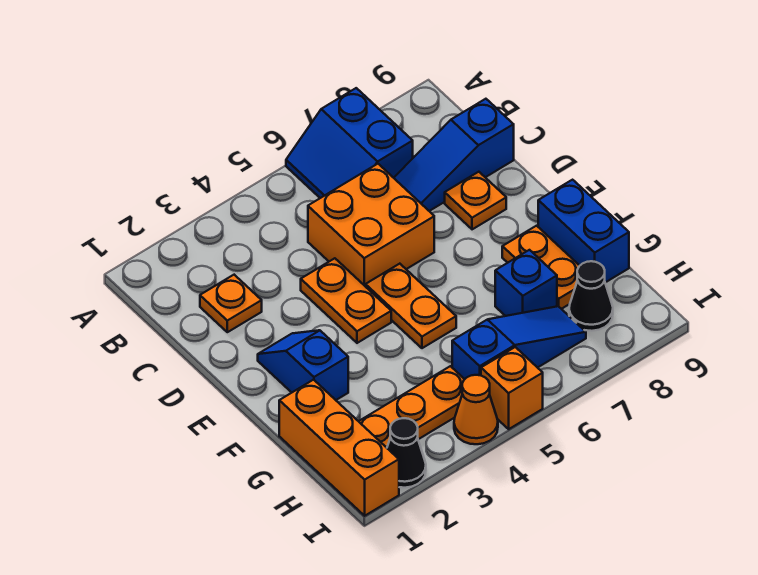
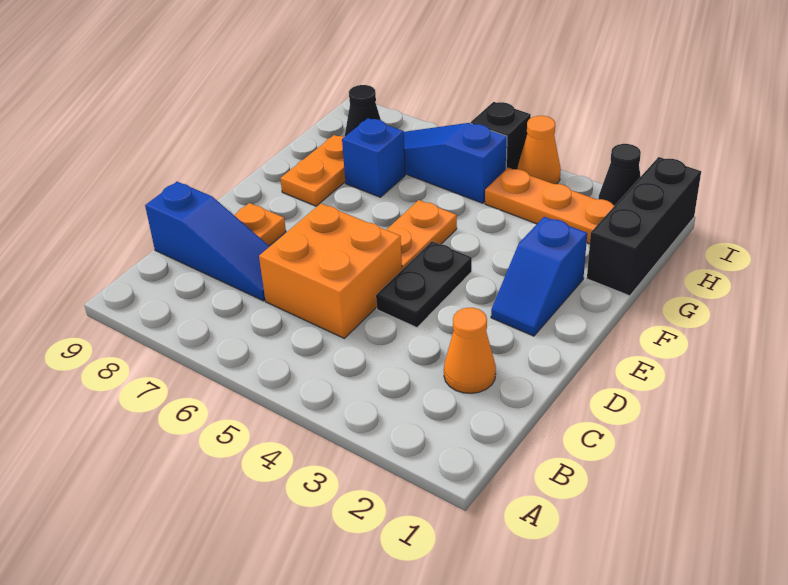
blue slope A6:B7 level 1 top 7 -> none
orange plate C2 level 1 -> orange cone C2 level 1
orange plate D4:E4 level 1 -> black plate D4:E4 level 1
blue brick F9:G9 level 1 -> none
orange brick G1:I1 level 1 -> black brick G1:I1 level 1
orange brick I5 level 1 -> black brick I5 level 1

